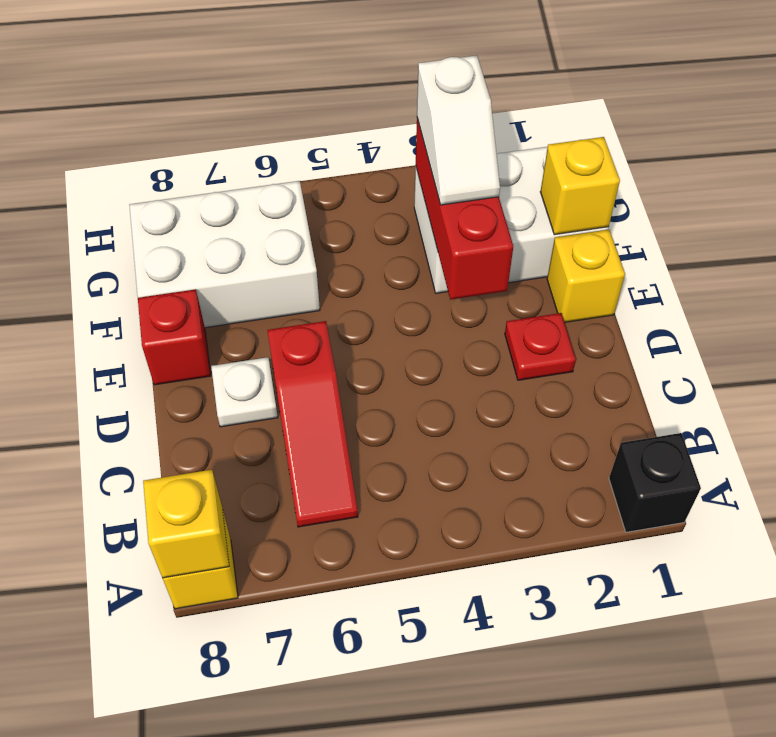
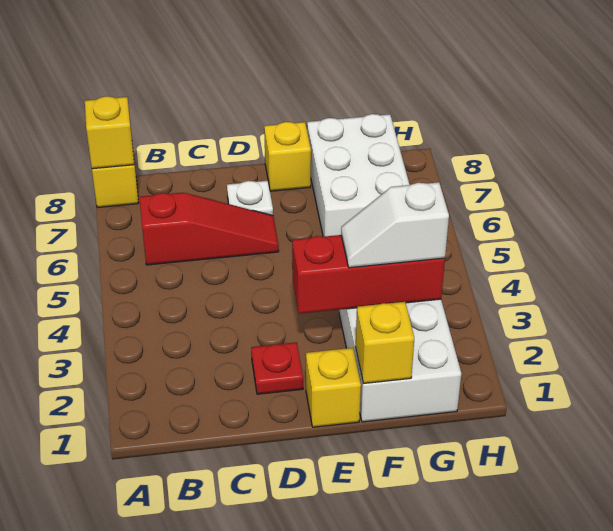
black brick A1 level 1 -> none
red slope B6:D6 level 1 top D -> red slope B6:D6 level 1 top B
red brick E8 level 1 -> yellow brick E8 level 1

